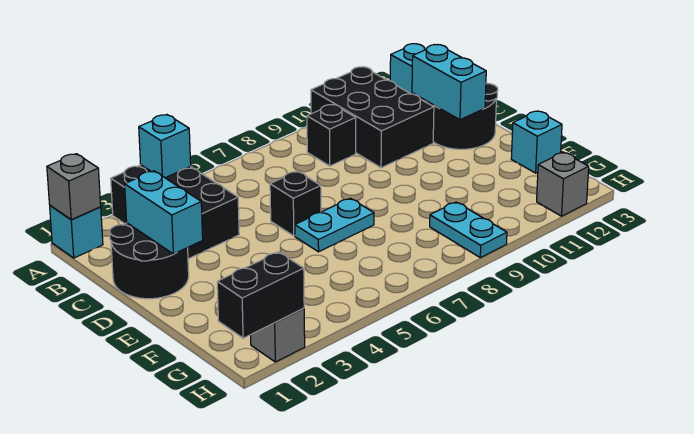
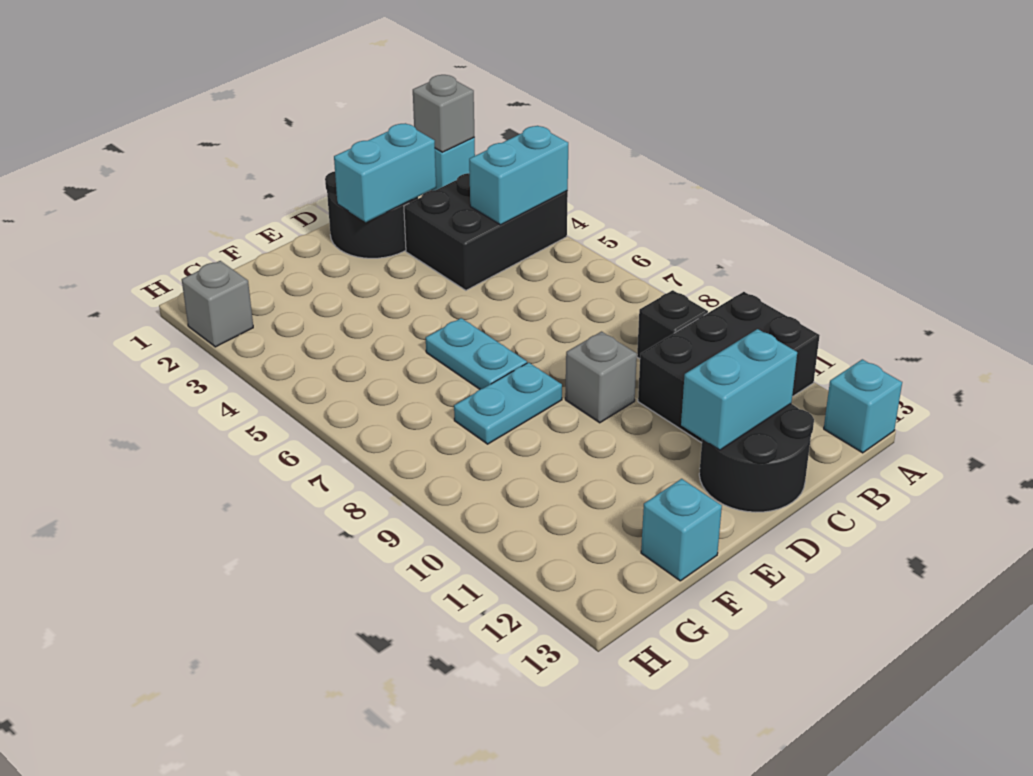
cyan brick A4 level 2 -> cyan brick A4:B4 level 2
black brick D6 level 1 -> none
cyan plate G9:H9 level 1 -> cyan plate E8:F8 level 1
black brick H1:H2 level 2 -> none
grey brick H12 level 1 -> grey brick D9 level 1

